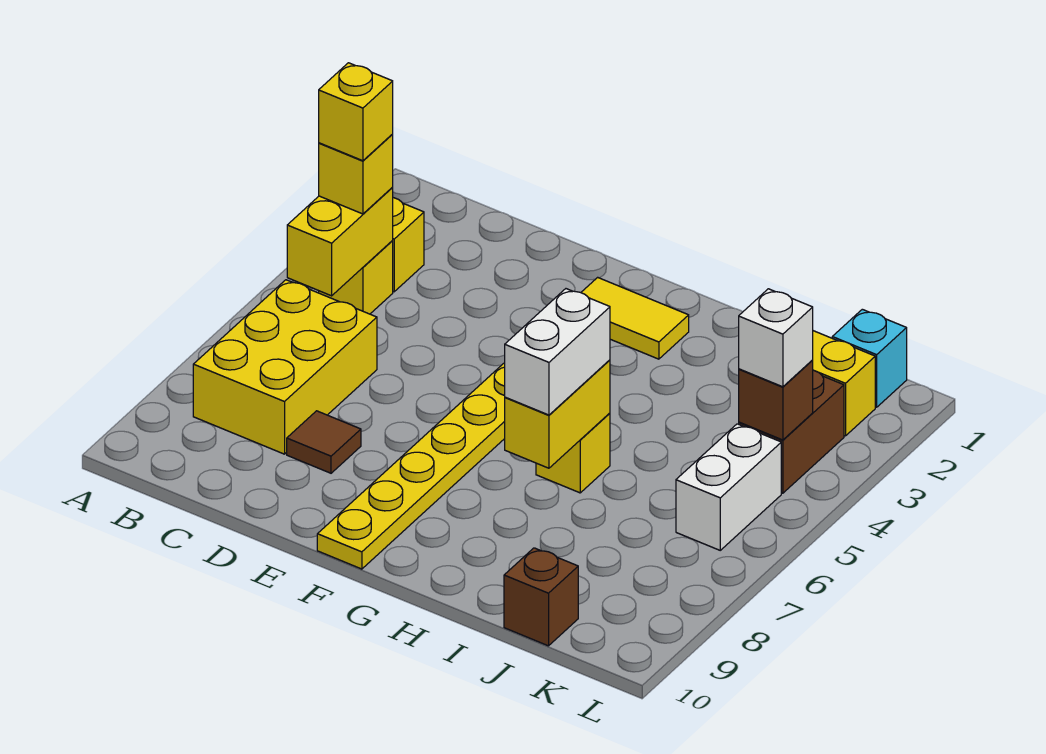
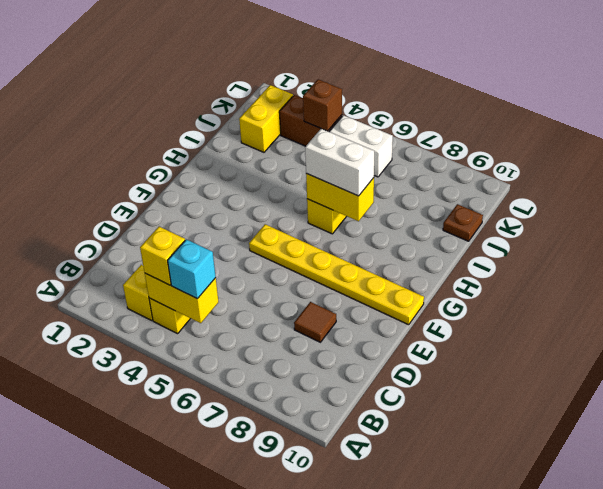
yellow brick B4 level 4 -> none
yellow brick B6:C8 level 1 -> none
yellow tile F2:G2 level 1 -> none
brown brick J10 level 1 -> brown plate J10 level 1
cyan brick K1 level 1 -> cyan brick B5 level 3
white brick K4 level 3 -> none

